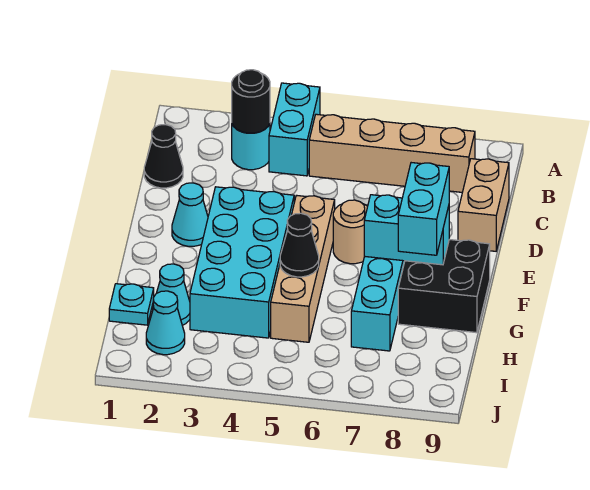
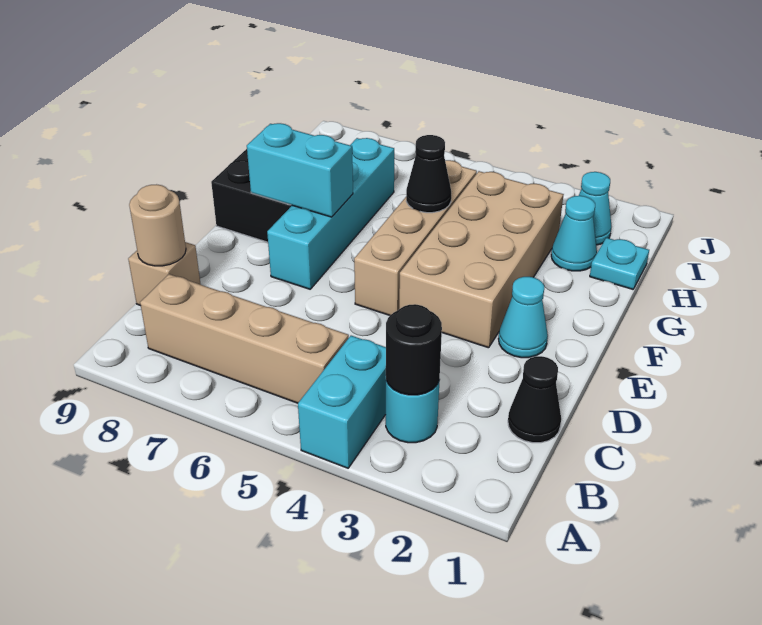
tan brick C9:D9 level 1 -> tan brick C9 level 1
cyan brick E3:H4 level 1 -> tan brick E3:H4 level 1
tan round brick E6 level 1 -> tan round brick C9 level 2
cyan brick F8:G8 level 3 -> none

